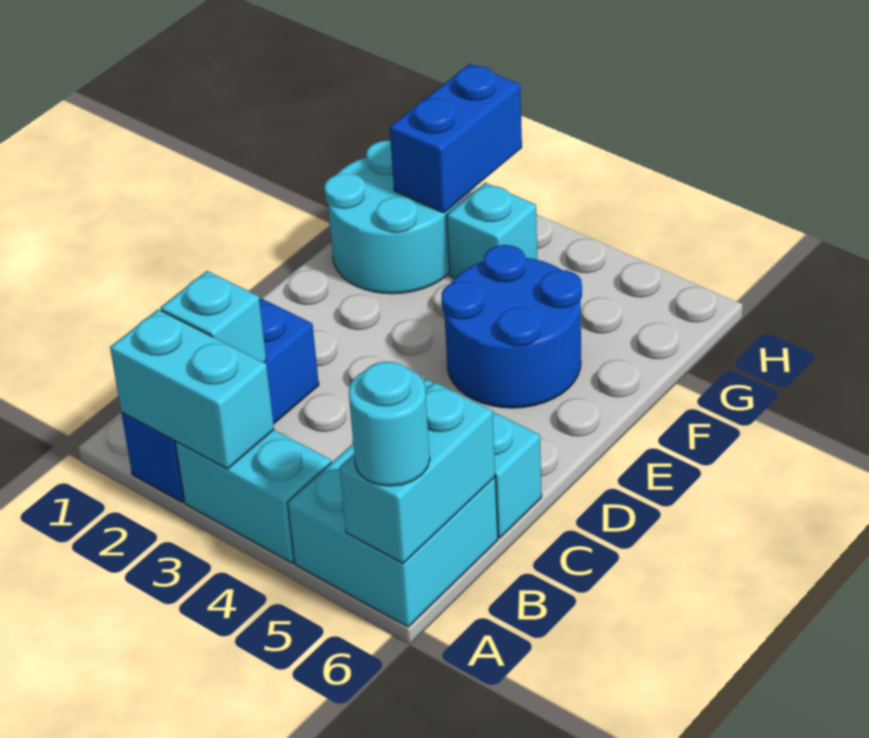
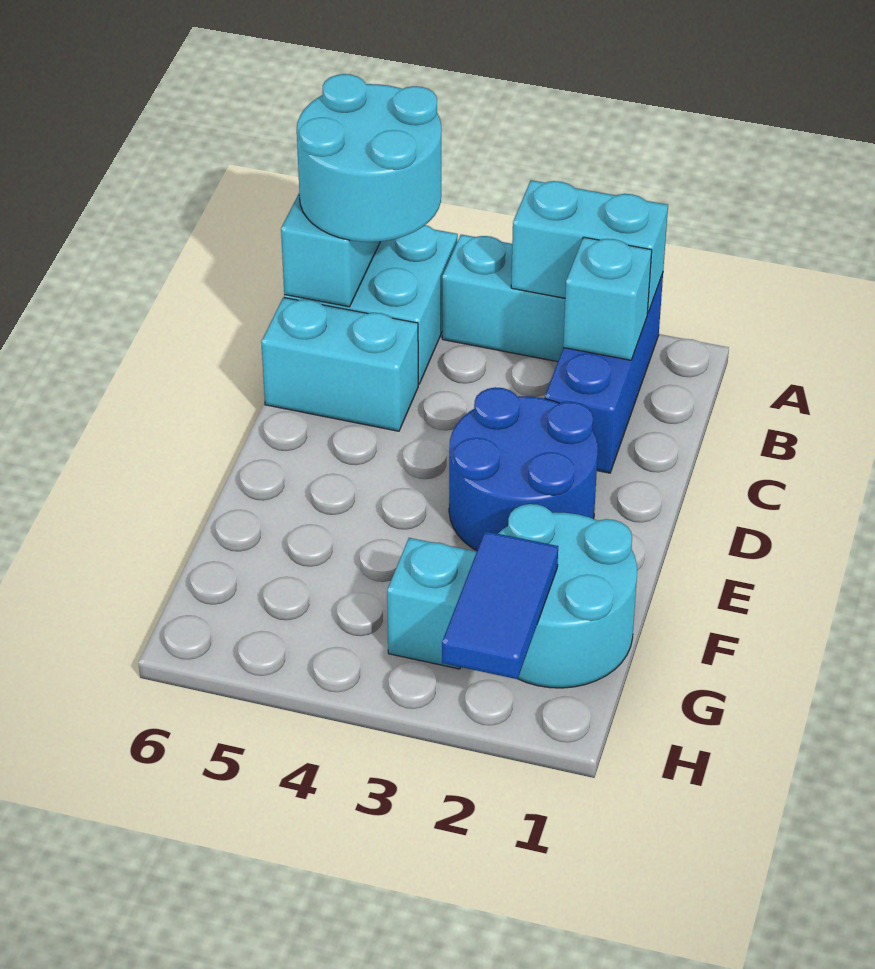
cyan round brick A6 level 3 -> cyan round brick A5:B6 level 3
blue round brick E4:F5 level 1 -> blue round brick D2:E3 level 1
blue brick G2:H2 level 2 -> blue tile G2:H2 level 2

